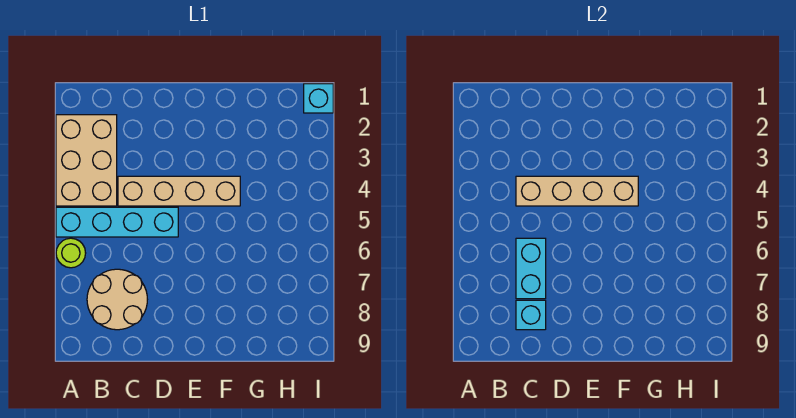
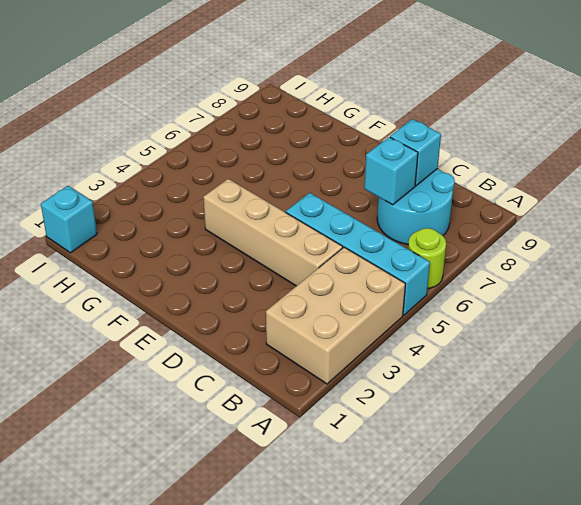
tan round brick B7:C8 level 1 -> cyan round brick B7:C8 level 1
tan brick C4:F4 level 2 -> none
cyan brick C6:C7 level 2 -> cyan brick C7 level 2

